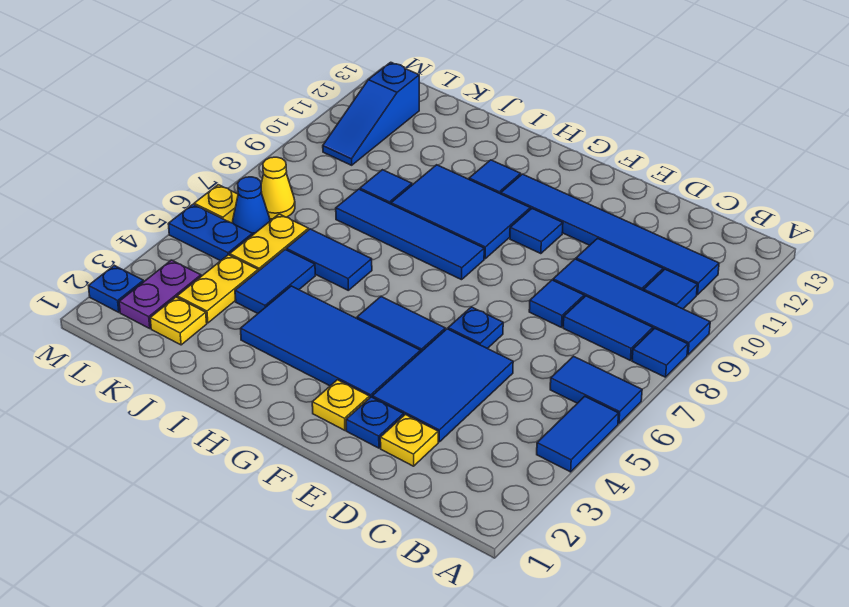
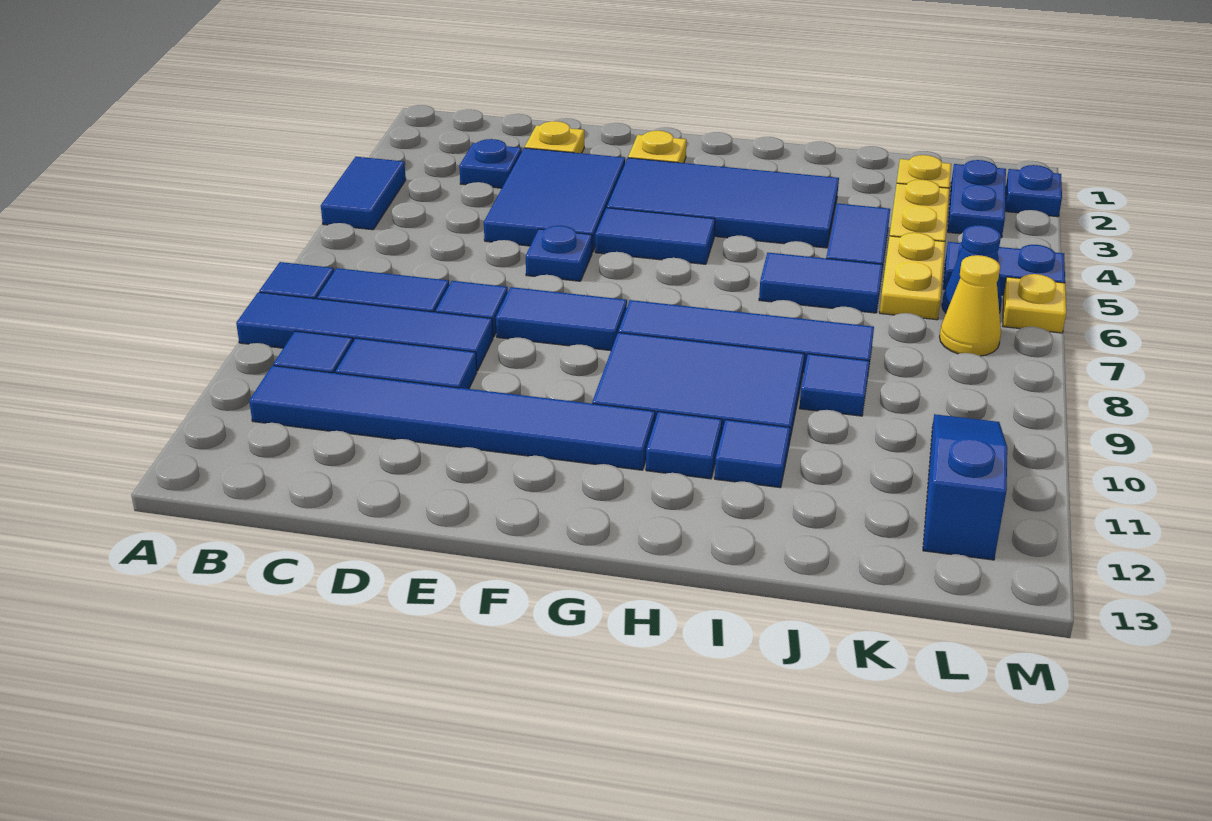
blue tile A6:B6 level 1 -> blue tile E8:F8 level 1
blue plate E2 level 1 -> blue plate C3 level 1
blue tile F10 level 1 -> blue tile I11 level 1
purple plate L2:L3 level 1 -> blue plate L2:L3 level 1

